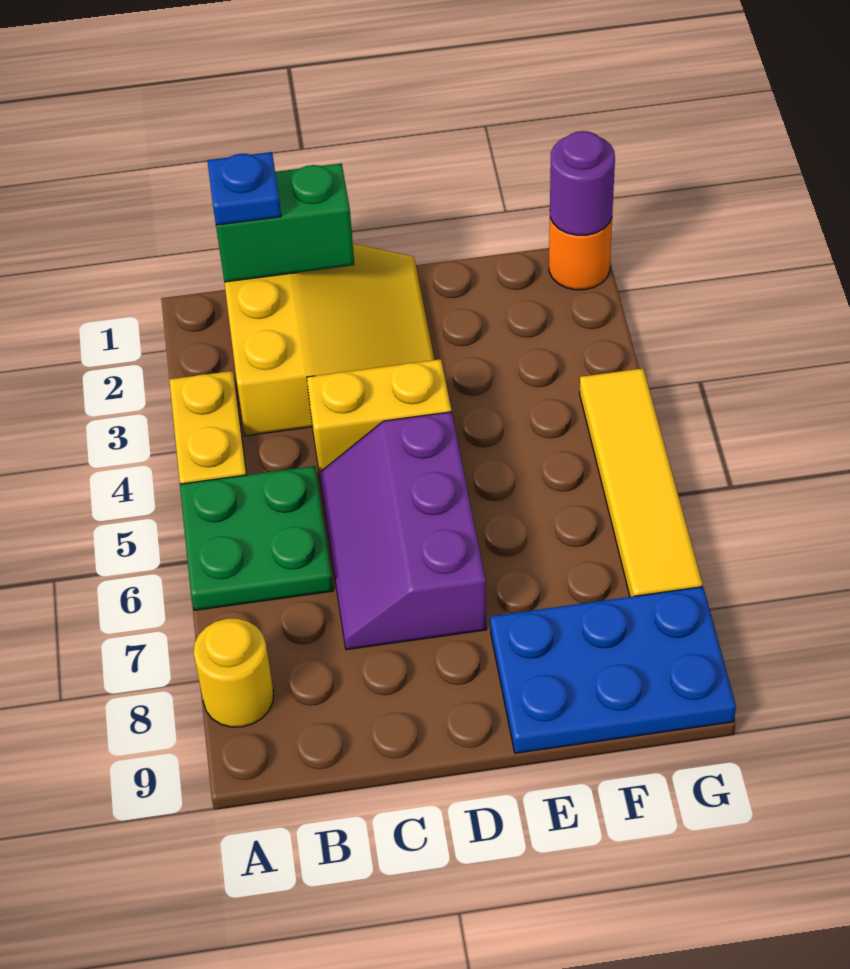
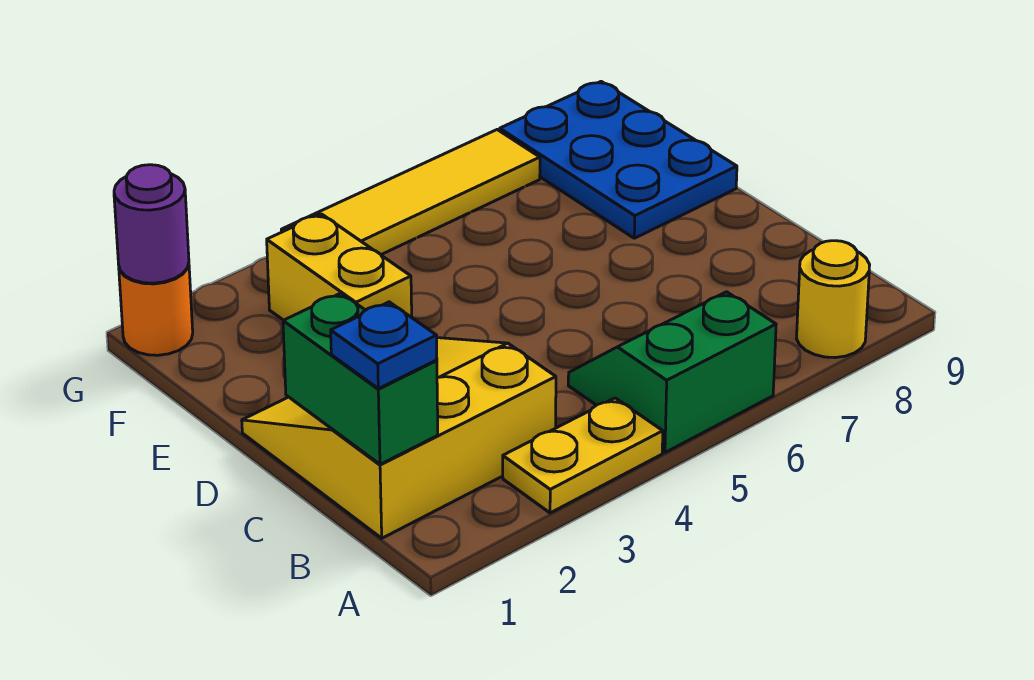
green plate A5:B6 level 1 -> green slope A5:B6 level 1 top A
yellow brick C4:D4 level 1 -> yellow brick E3:F3 level 1
purple slope C5:D7 level 1 top D -> none

